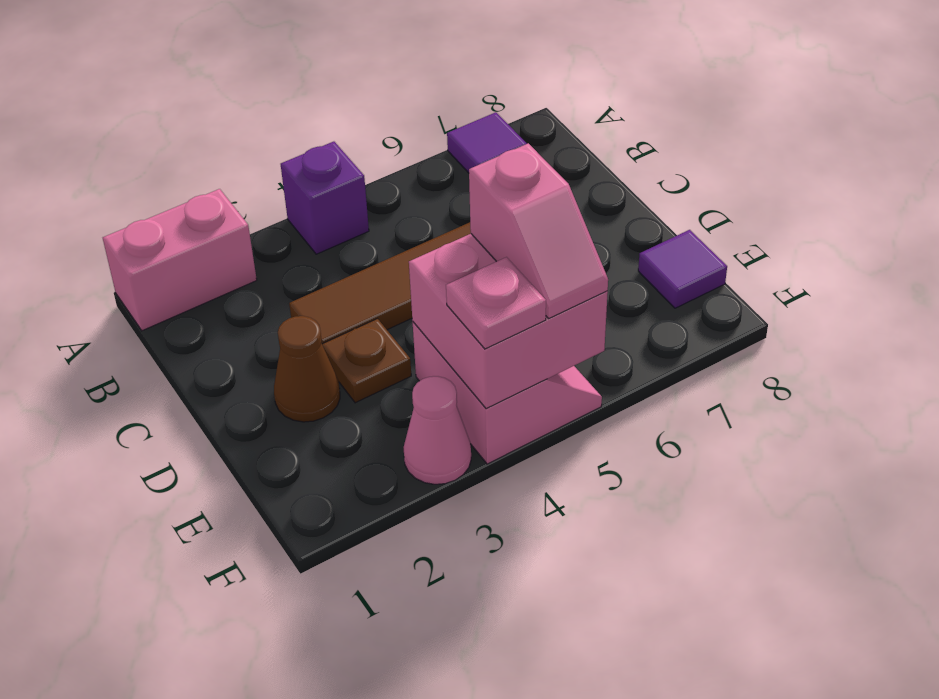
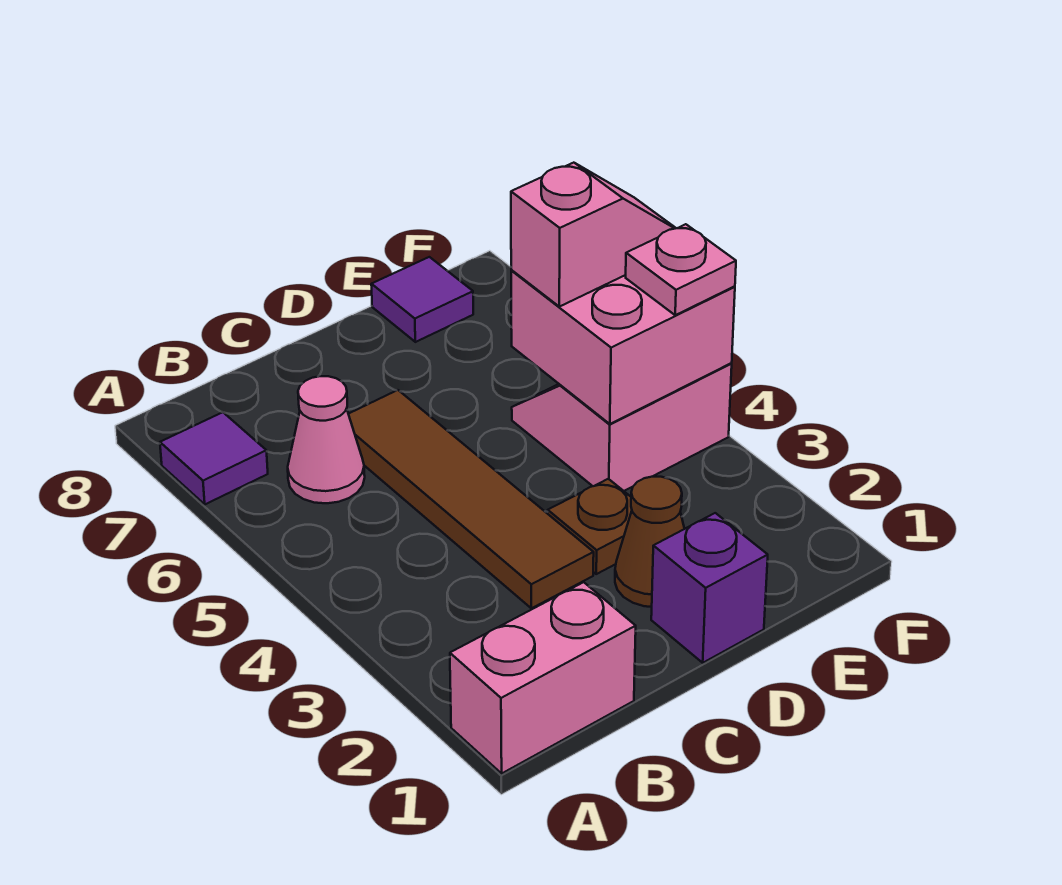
pink brick A1:A2 level 1 -> pink brick A1:B1 level 1
purple brick A4 level 1 -> purple brick D1 level 1
pink cone F3 level 1 -> pink cone B6 level 1

